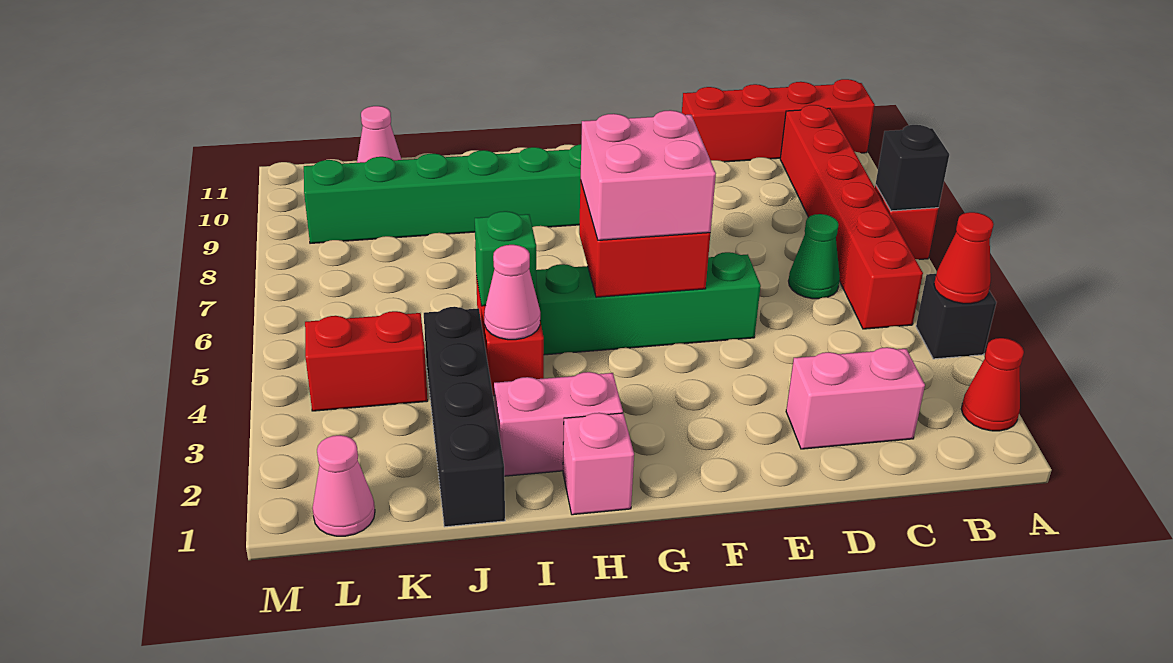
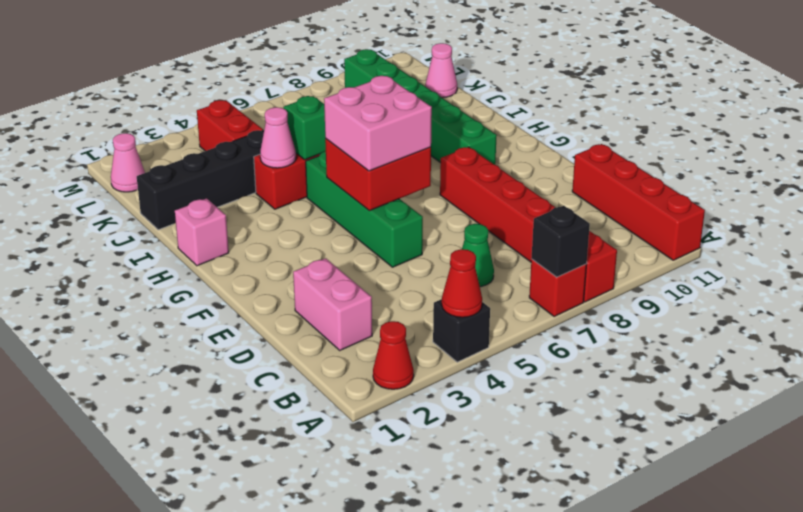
red brick B5:B10 level 1 -> red brick A8:F8 level 1
pink brick H2:I2 level 1 -> none

